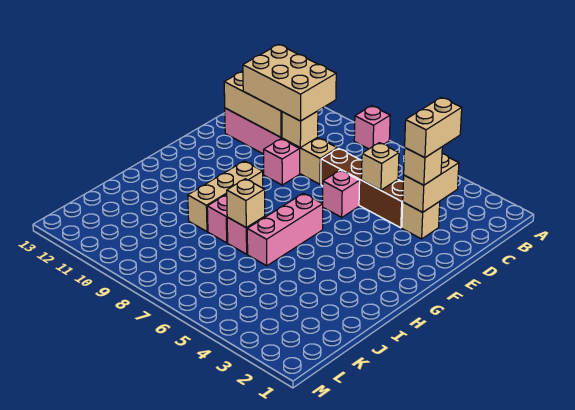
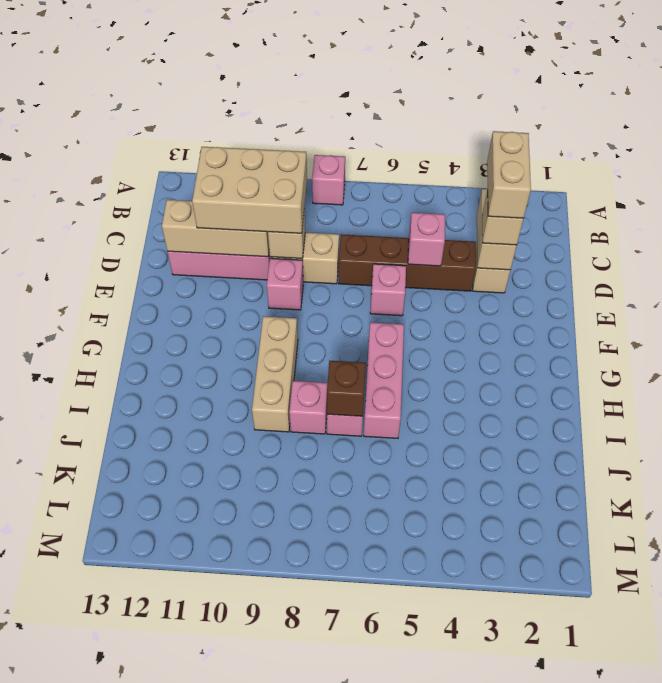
tan brick D5 level 2 -> pink brick D5 level 2
tan brick I7 level 2 -> brown brick I7 level 2

